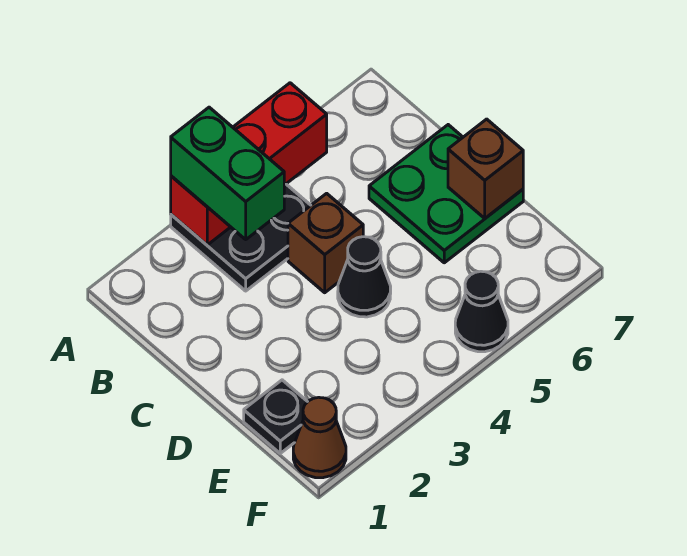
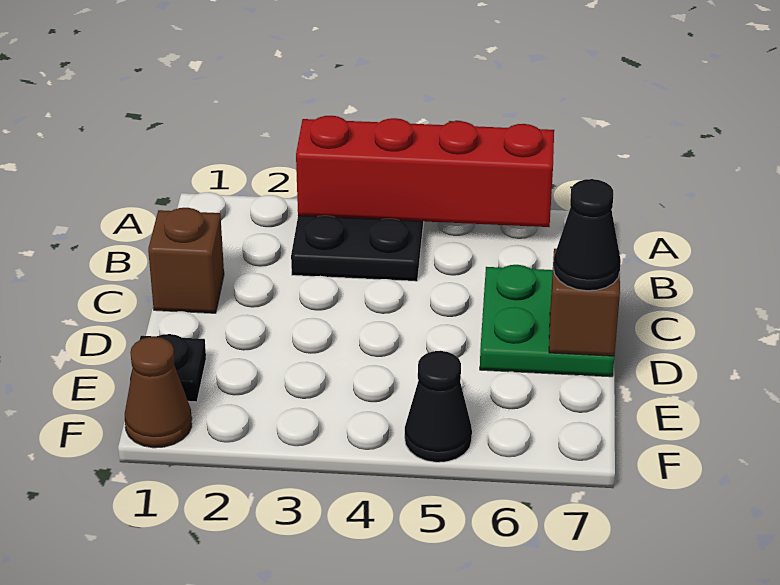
red brick A3:A5 level 2 -> red brick A3:A6 level 2
green brick A3:B3 level 3 -> none
brown brick C4 level 1 -> brown brick C1 level 1
black cone D4 level 1 -> black cone D7 level 3

